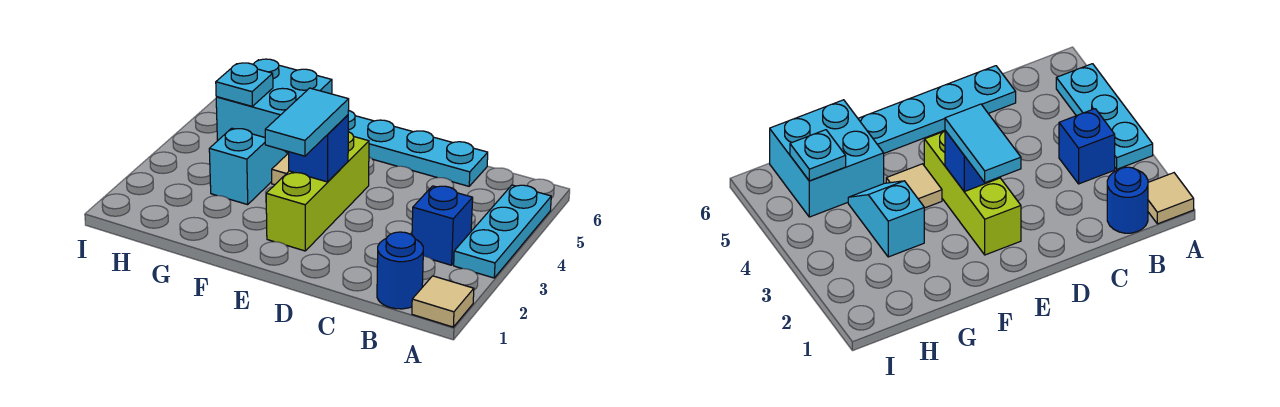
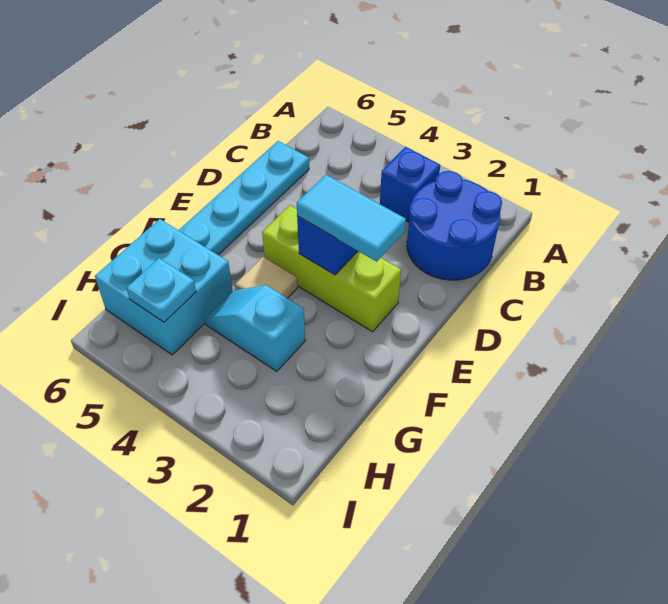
tan tile A1 level 1 -> none
cyan plate A3:A5 level 1 -> none
blue round brick B1 level 1 -> blue round brick B1:C2 level 1

